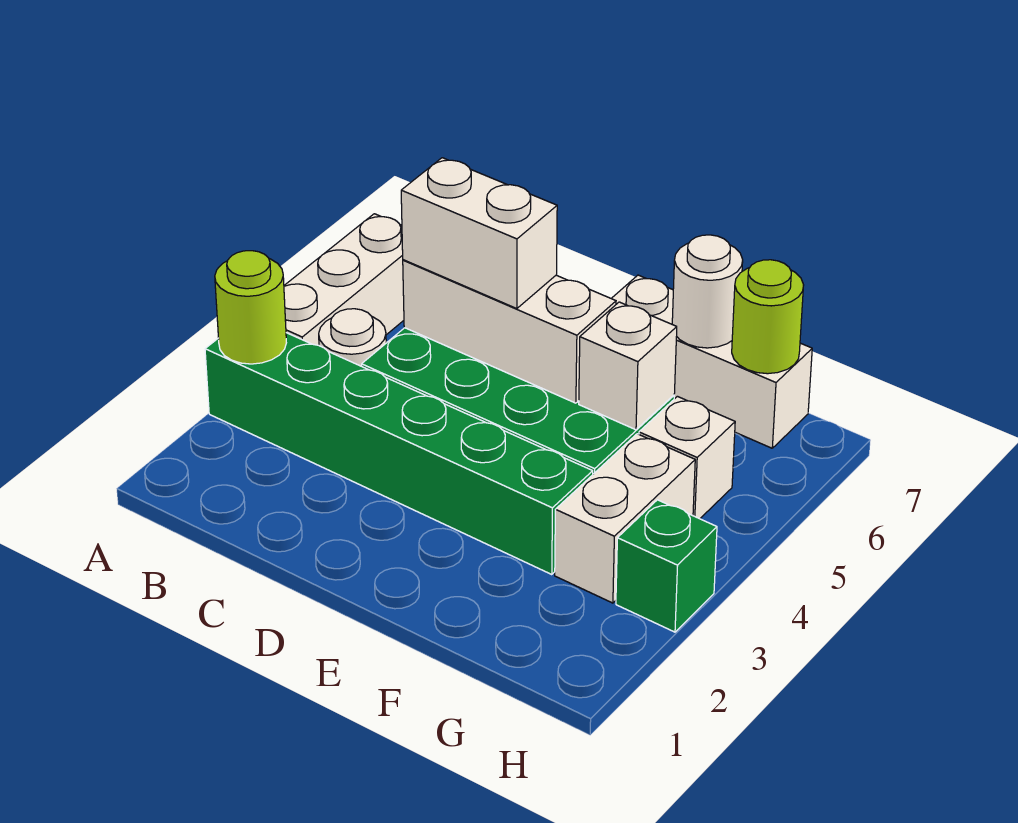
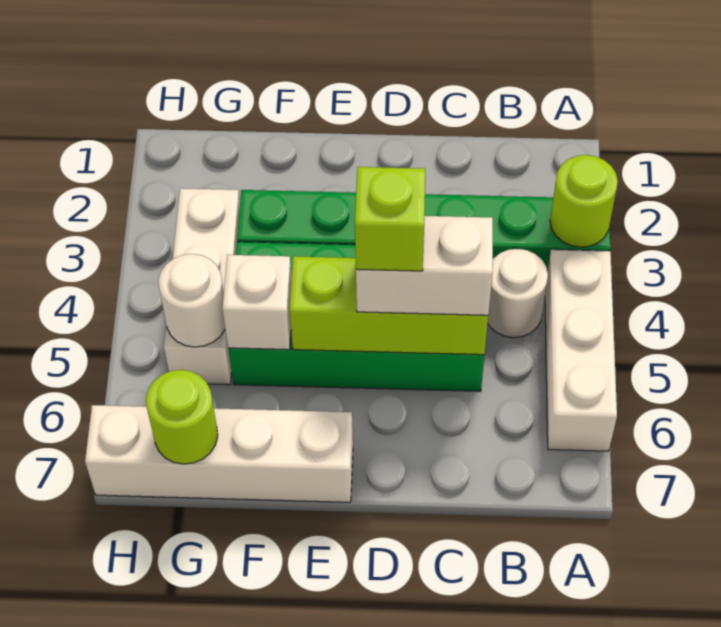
white brick C5:E5 level 2 -> lime brick C5:E5 level 2
none -> lime brick D5 level 4
white brick E7:G7 level 1 -> white brick E7:H7 level 1
white round brick F7 level 2 -> white round brick G5 level 2
green brick H3 level 1 -> none

